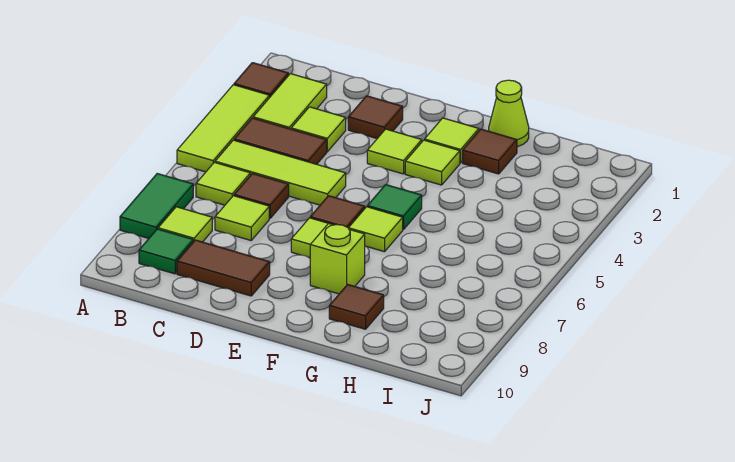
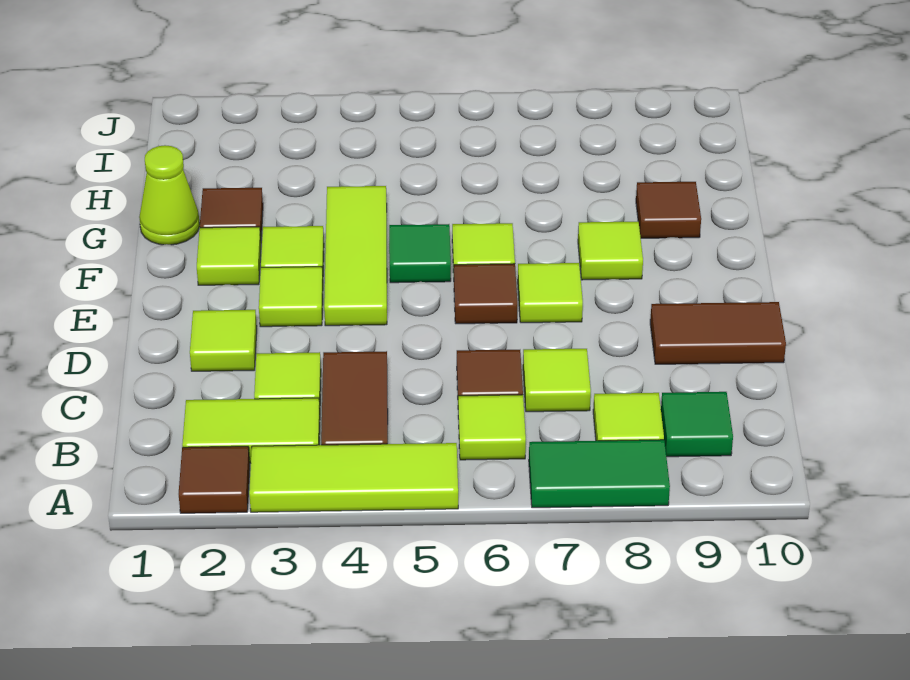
lime tile B5:D5 level 1 -> lime tile E4:G4 level 1
brown tile C9:D9 level 1 -> brown tile D9:D10 level 1
brown tile D2 level 1 -> lime tile D2 level 1
lime brick F8 level 1 -> lime tile F8 level 1

